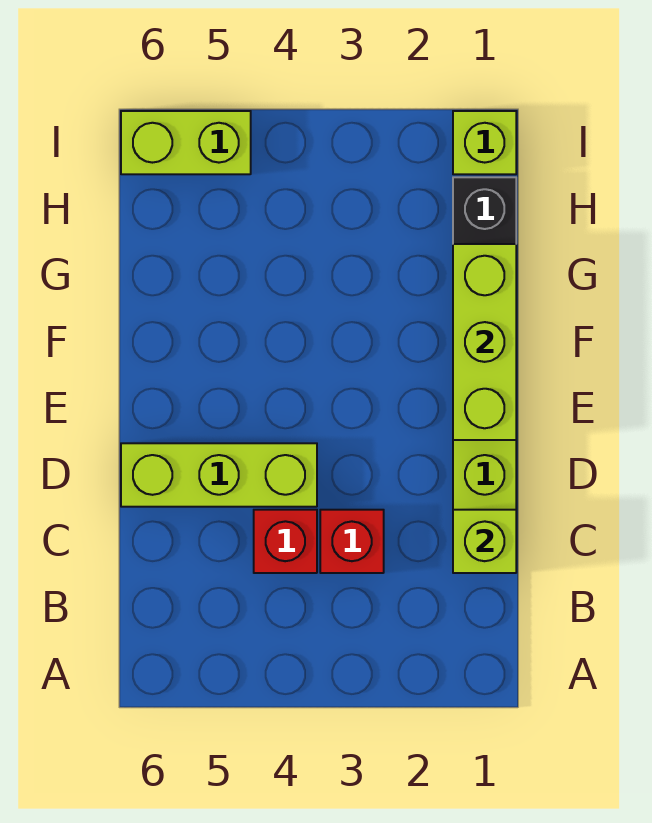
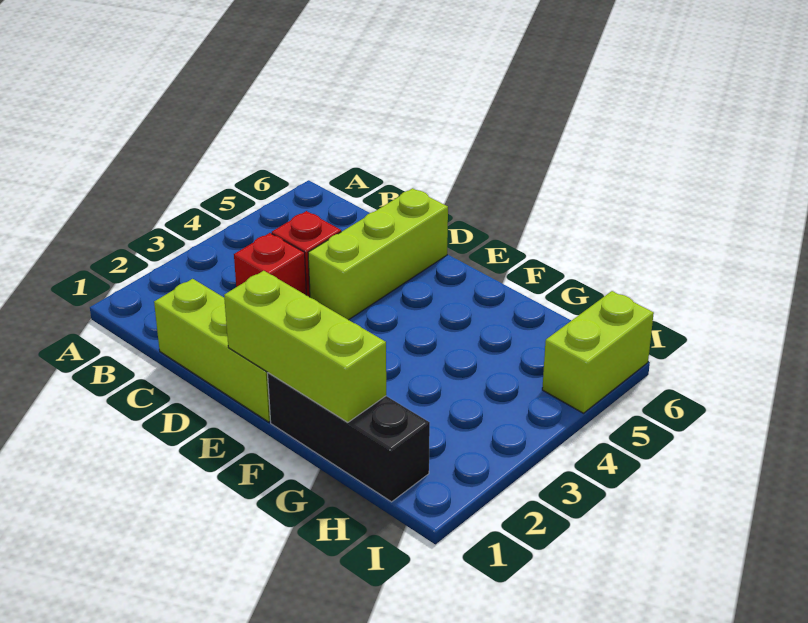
lime brick C1 level 2 -> none
lime brick I1 level 1 -> none

